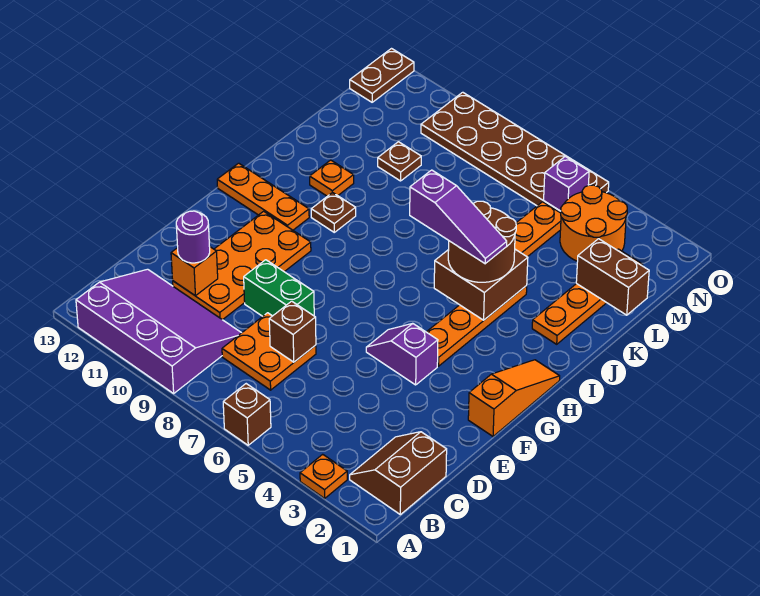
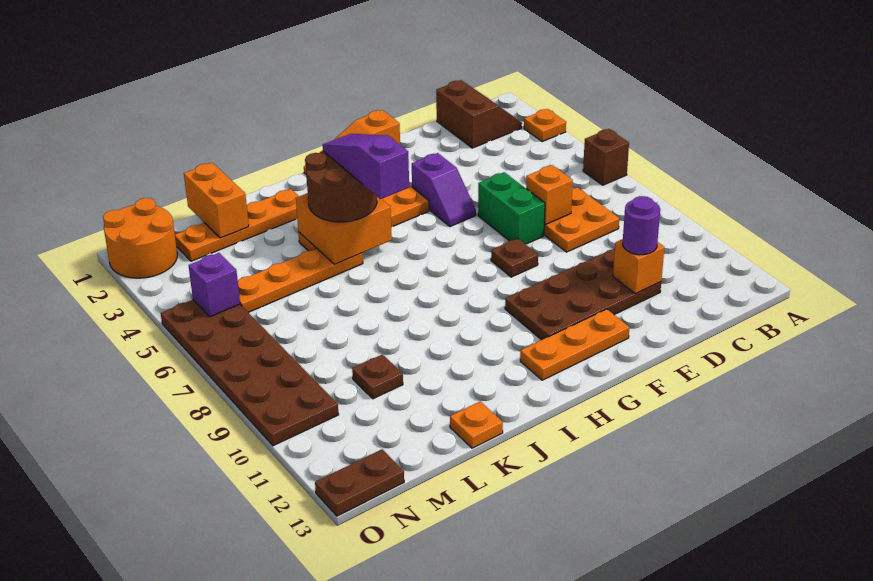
purple slope A9:C12 level 1 top A -> none
brown slope B1:C2 level 1 top 1 -> brown slope B1:C2 level 1 top C
brown brick D7 level 2 -> orange brick D7 level 2
orange plate D10:G11 level 1 -> brown plate D10:G11 level 1
green brick E8:E9 level 1 -> green brick E6:E7 level 1
orange plate H11:H13 level 1 -> orange plate F12:H12 level 1
brown brick I4:J5 level 2 -> orange brick I4:J5 level 2
brown plate I10 level 1 -> brown plate F8 level 1
orange plate J11 level 1 -> orange plate K13 level 1
brown brick L1:L2 level 2 -> orange brick L1:L2 level 2
orange round brick M3:N4 level 1 -> orange round brick N1:O2 level 1

